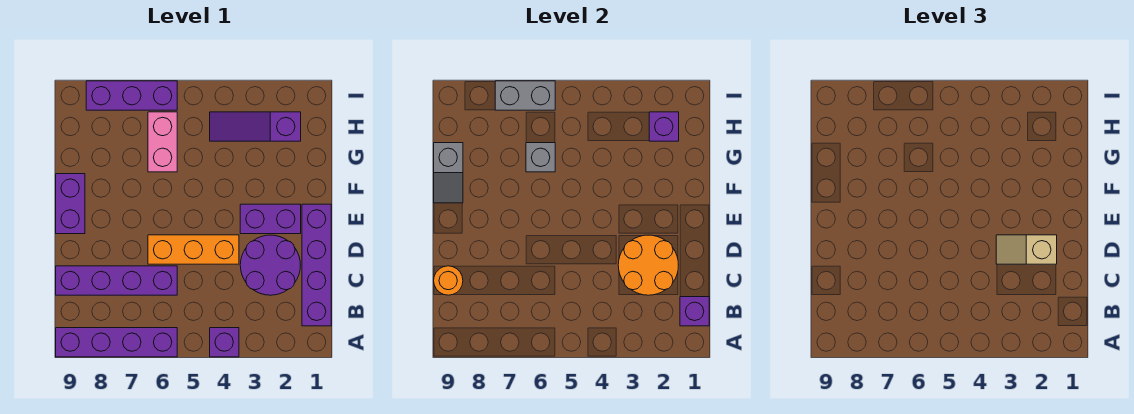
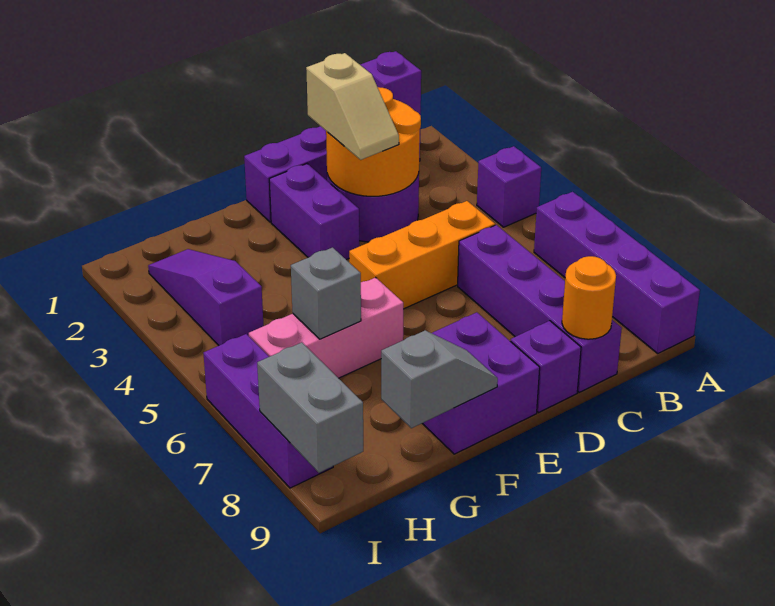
orange brick D4:D6 level 1 -> orange brick C5:E5 level 1
purple brick E9:F9 level 1 -> purple brick E8:F9 level 1
pink brick G6:H6 level 1 -> pink brick F6:H6 level 1
purple slope H2:H4 level 1 top 2 -> purple slope H2:H4 level 1 top 4
purple brick H2 level 2 -> purple brick D9 level 1
grey brick I6:I7 level 2 -> grey brick I8:I9 level 2

